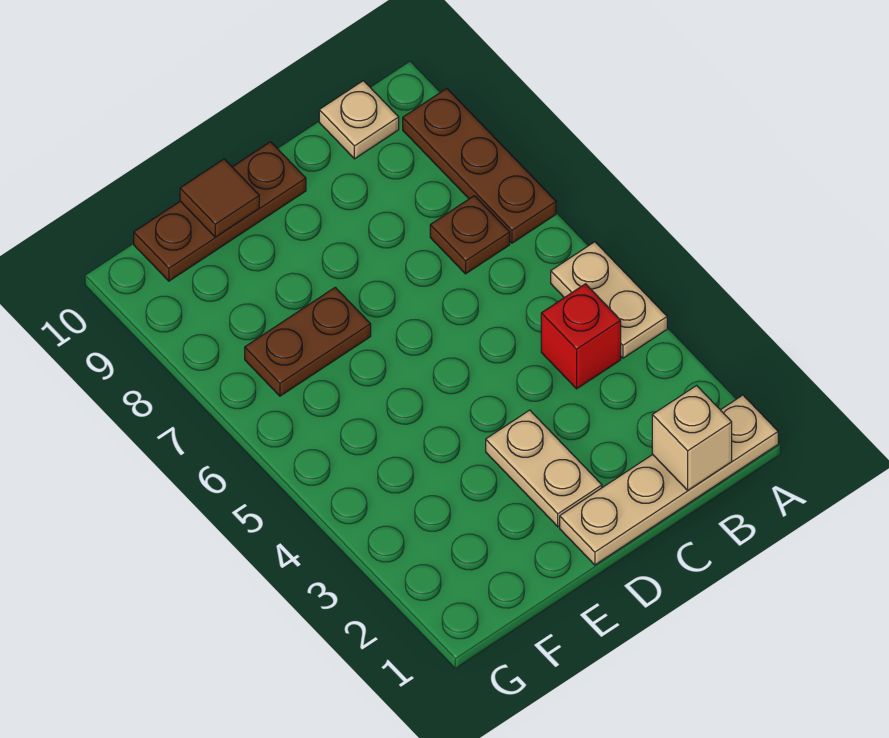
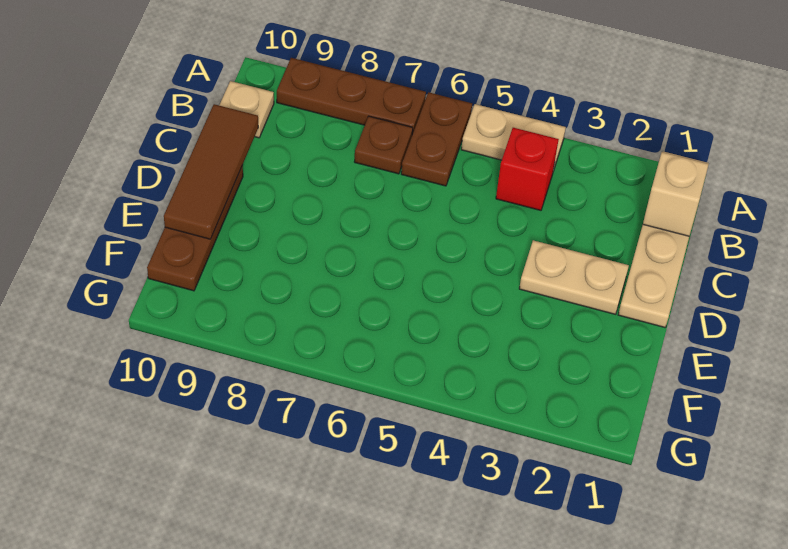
brown plate E7:F7 level 1 -> brown plate A6:B6 level 1
brown tile E10 level 2 -> brown tile C10:E10 level 2

